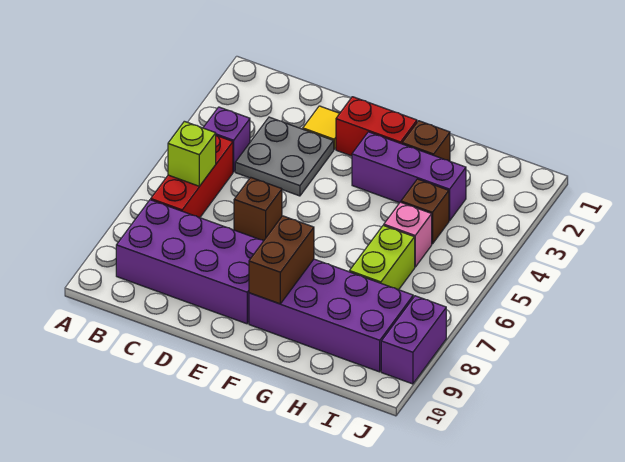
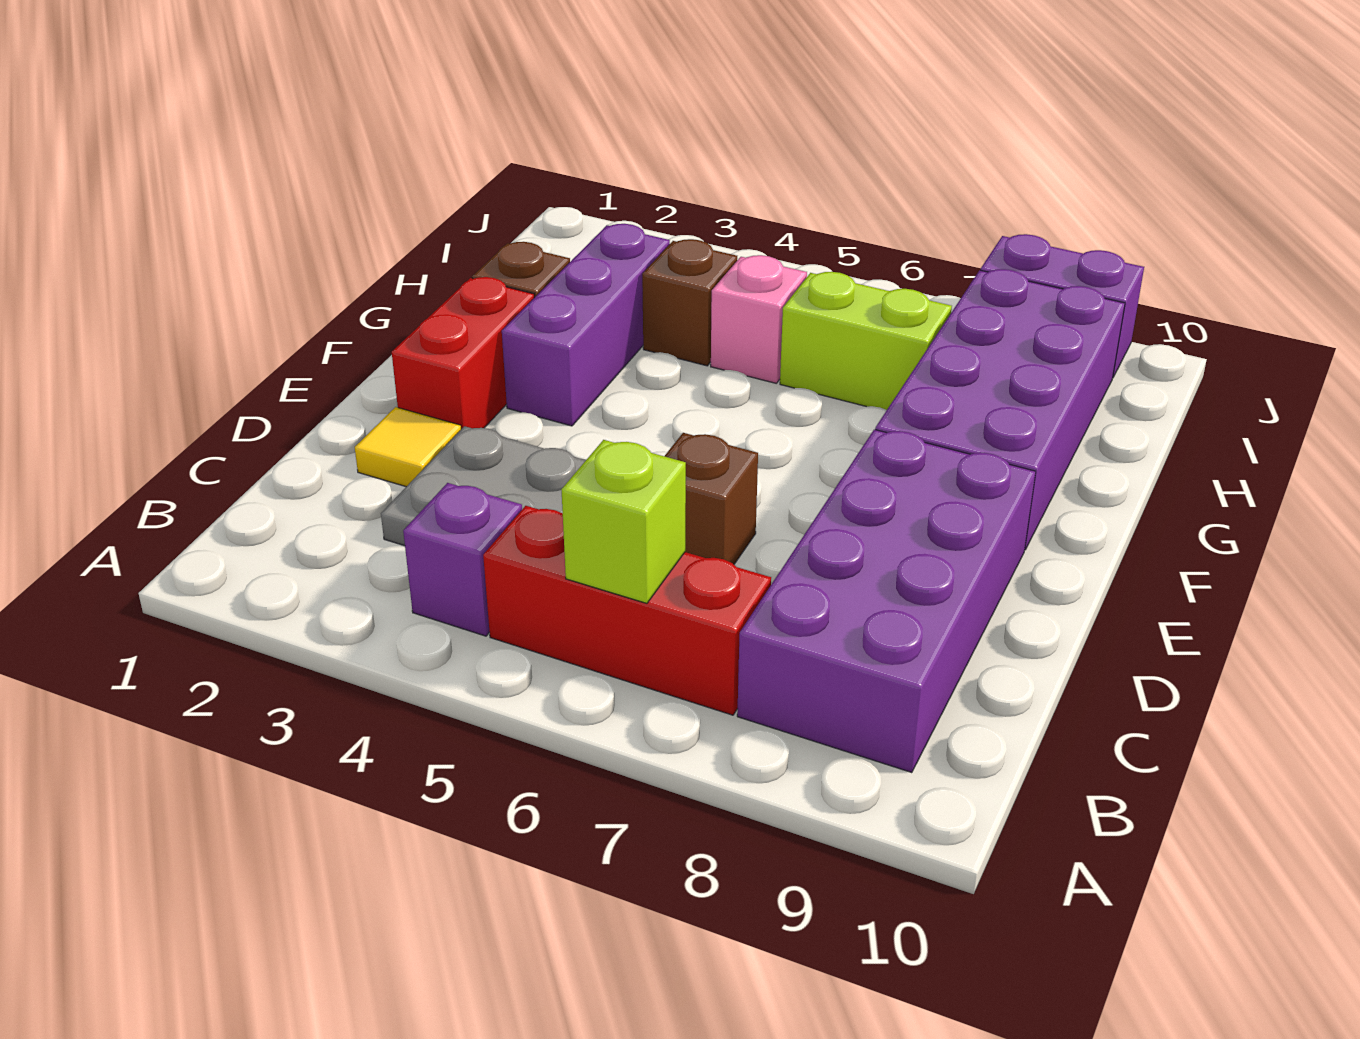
brown brick F8:F9 level 2 -> none

